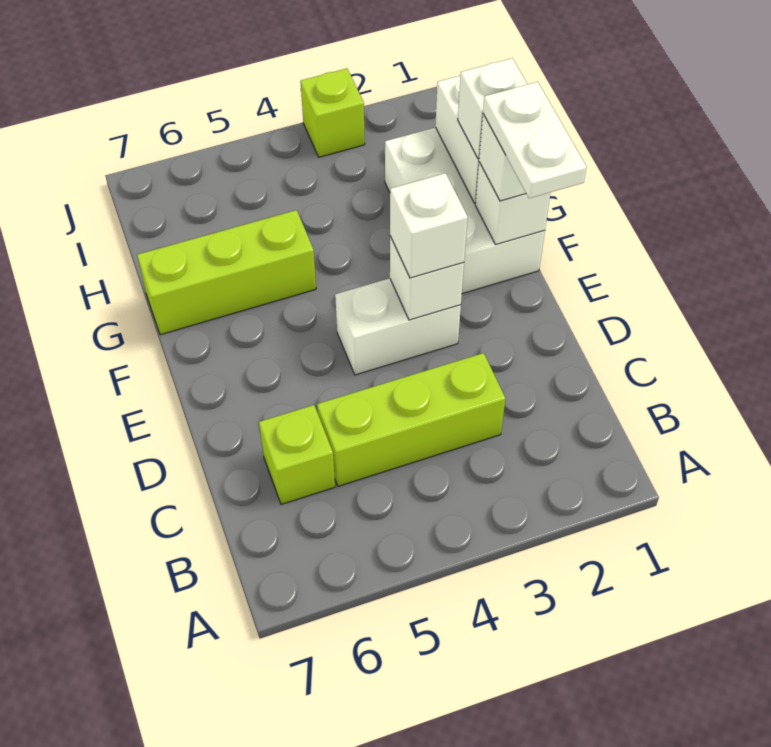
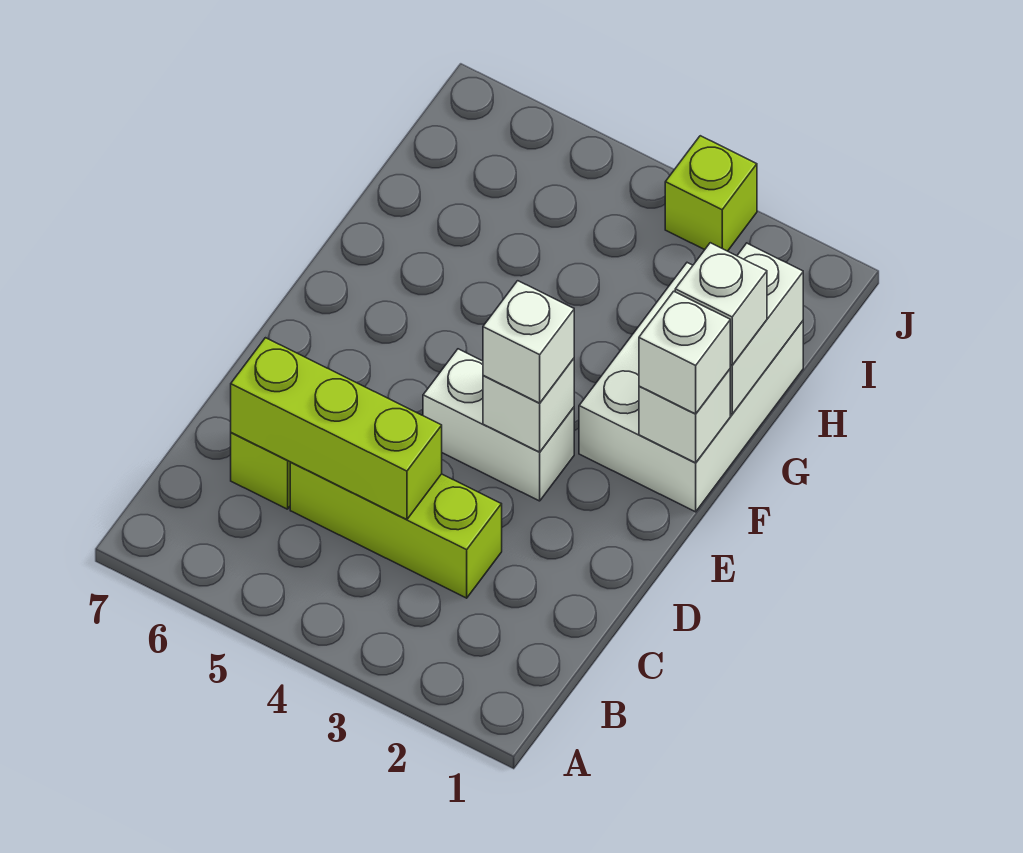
white plate E1:F1 level 4 -> none
lime brick G5:G7 level 1 -> lime brick C4:C6 level 2

